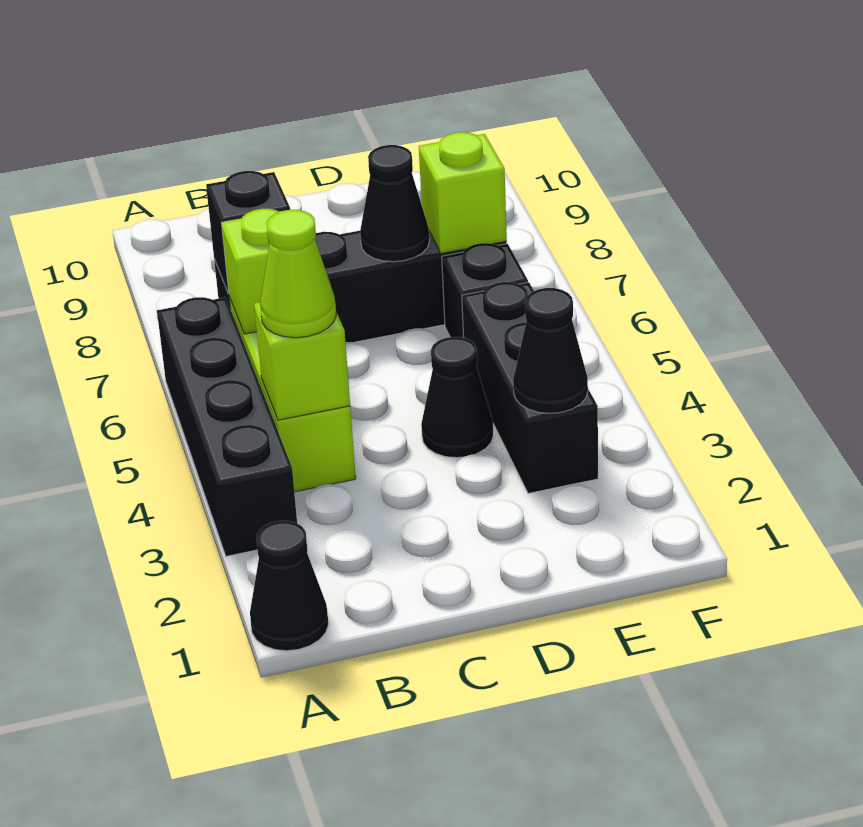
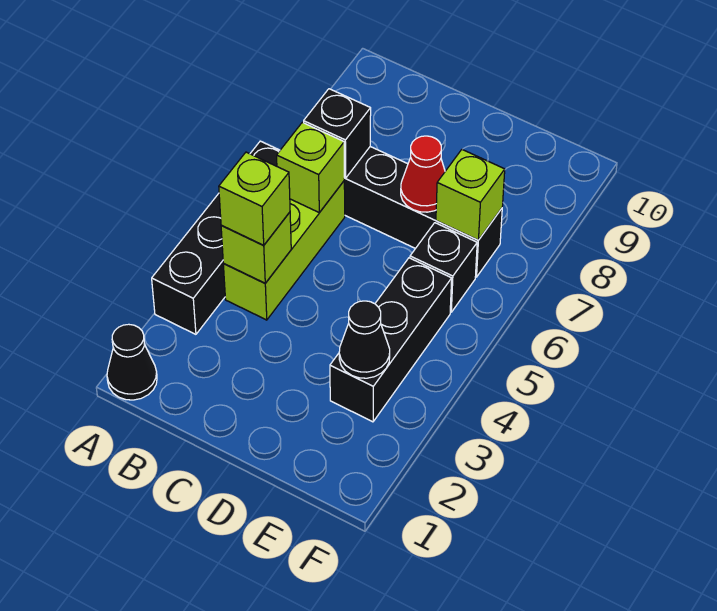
lime cone B4 level 3 -> lime brick B4 level 3
black cone D4 level 1 -> none
black cone D7 level 2 -> red cone D7 level 2

